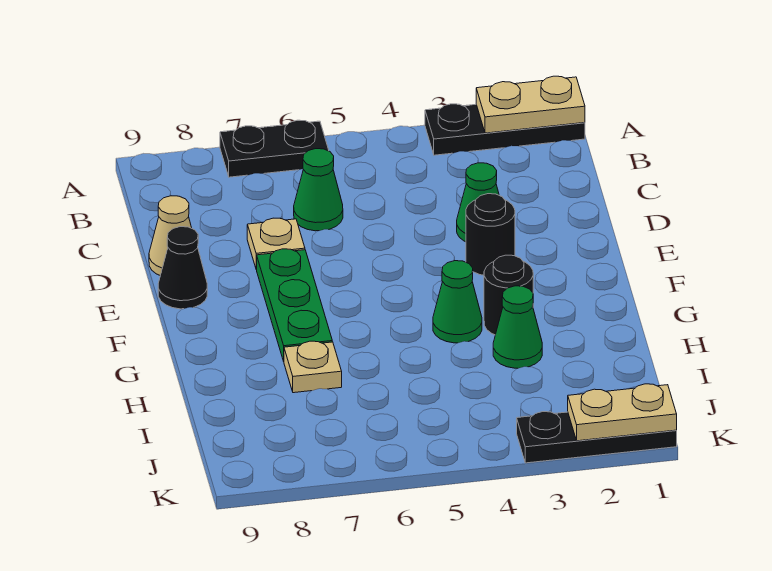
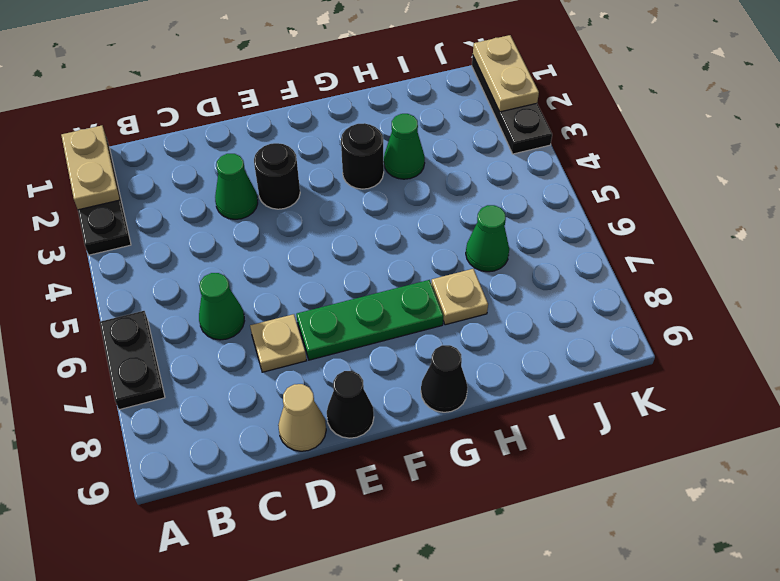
green cone G4 level 1 -> green cone I6 level 1
none -> black cone G9 level 1

